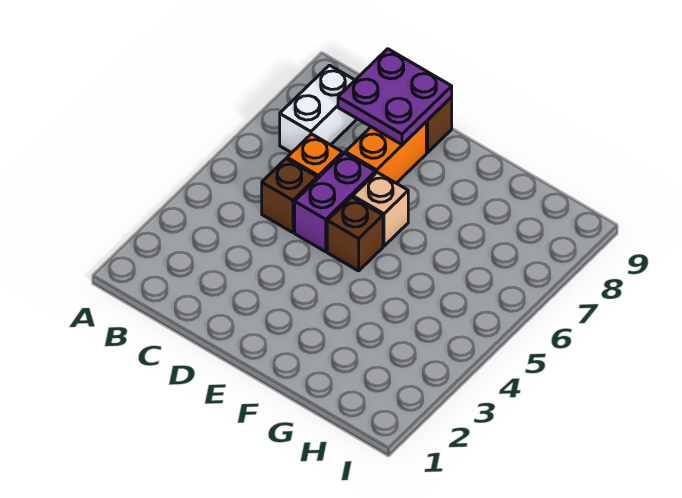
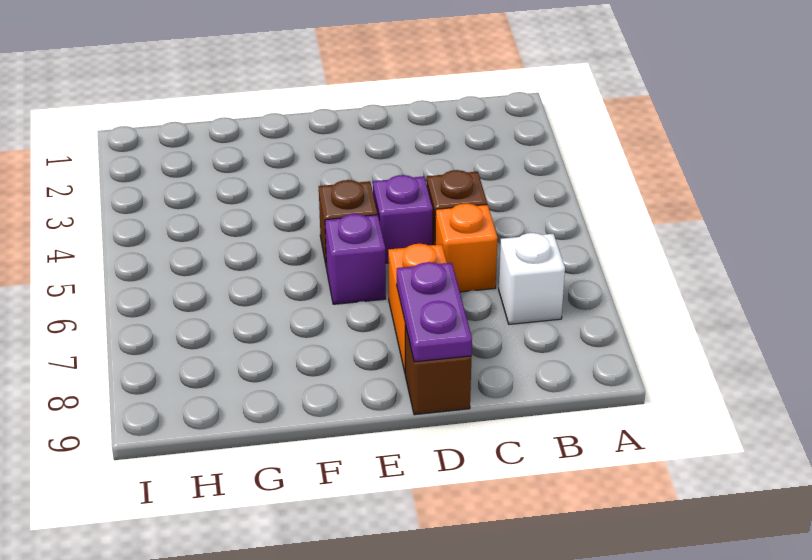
white brick B7:B8 level 1 -> white brick B7 level 1
purple plate C8:D9 level 2 -> purple plate D8:D9 level 2
purple brick D5:D6 level 1 -> purple brick D5 level 1
tan brick E6 level 1 -> purple brick E6 level 1

